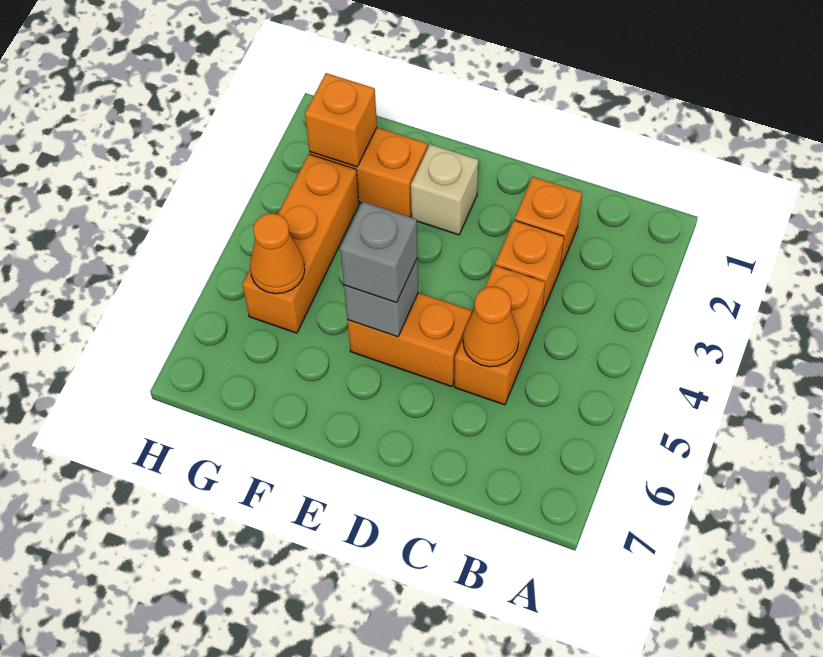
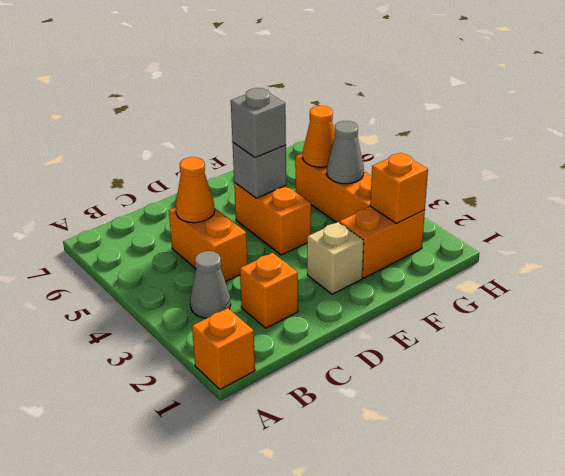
none -> grey cone B3 level 1
orange brick C3 level 1 -> orange brick A1 level 1
orange brick D5:E5 level 1 -> orange brick E4:E5 level 1
none -> grey cone G4 level 2

